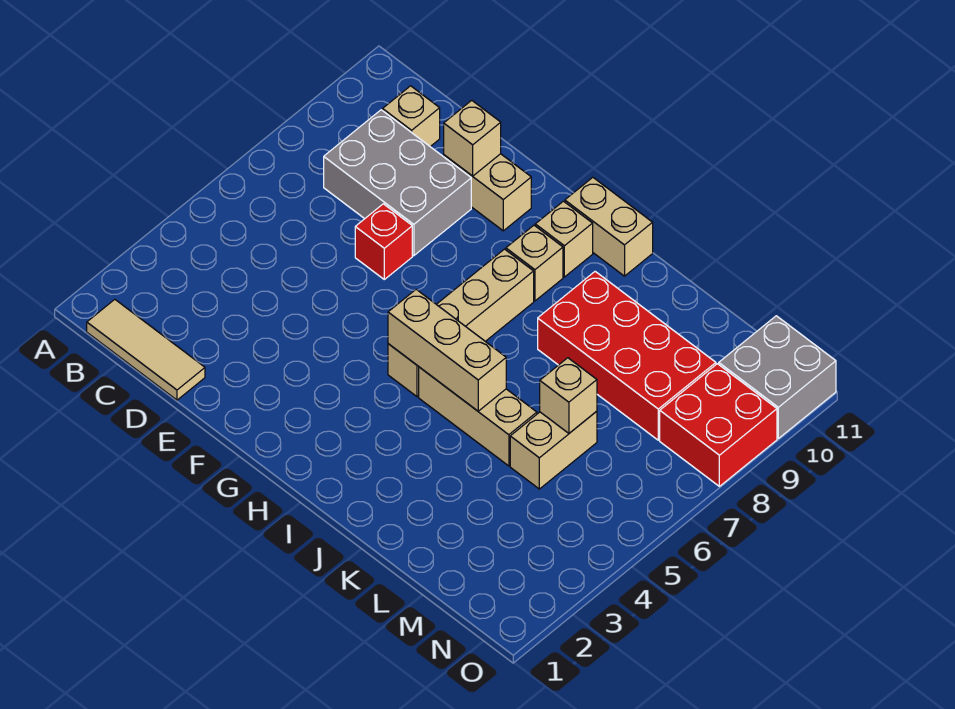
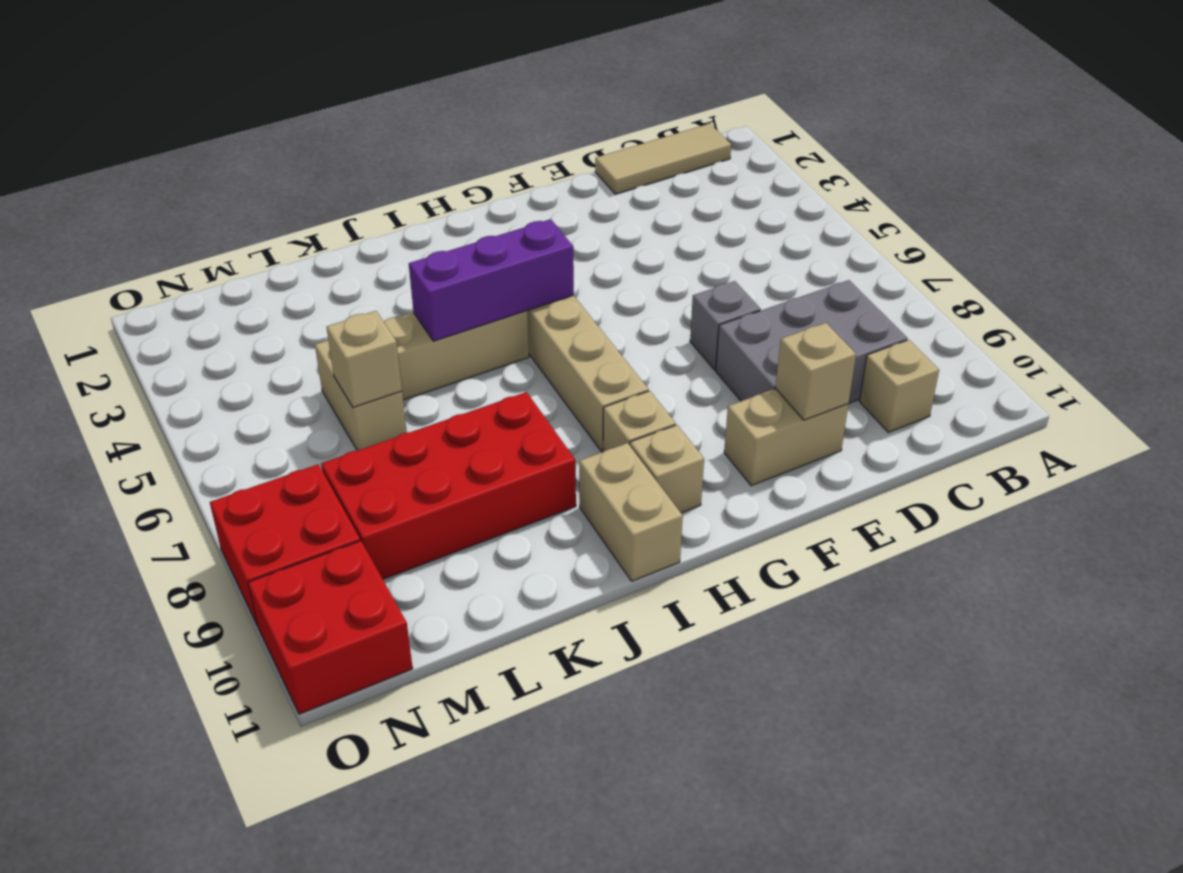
red brick E7 level 1 -> grey brick E7 level 1
tan brick H5:J5 level 2 -> purple brick H5:J5 level 2
tan brick H11:I11 level 1 -> tan brick I10:I11 level 1
grey brick N10:O11 level 1 -> red brick N10:O11 level 1

